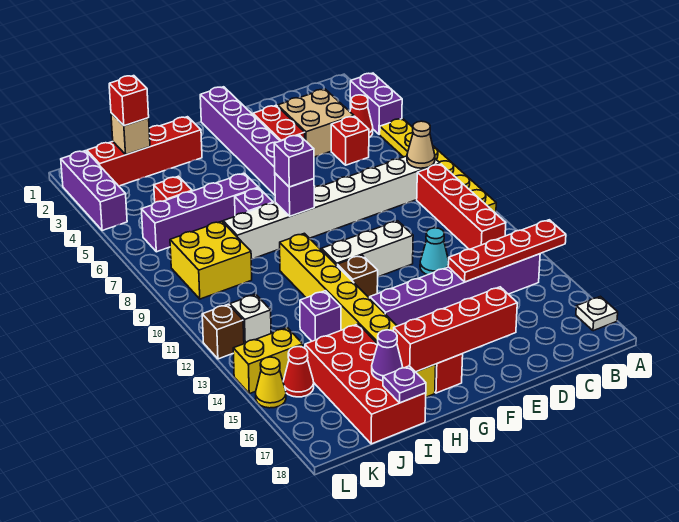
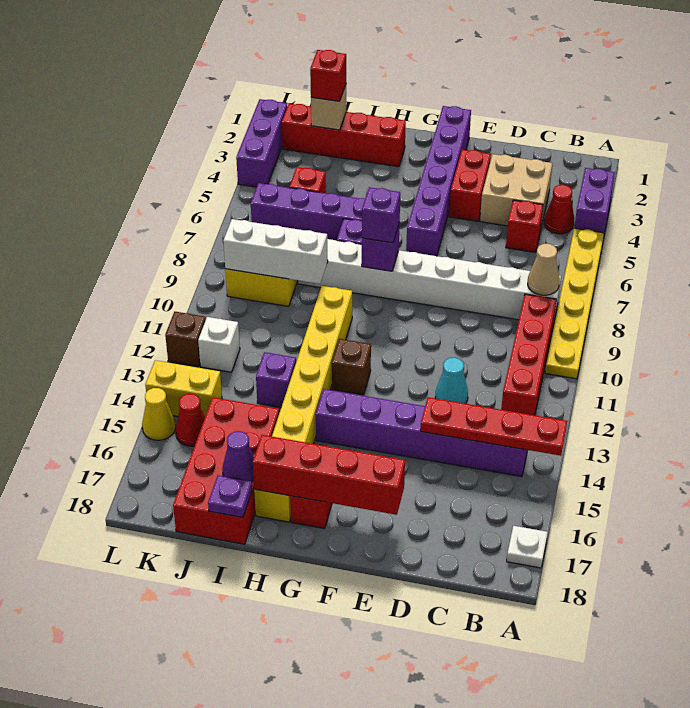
white brick E11:G11 level 1 -> white brick I9:K9 level 2

